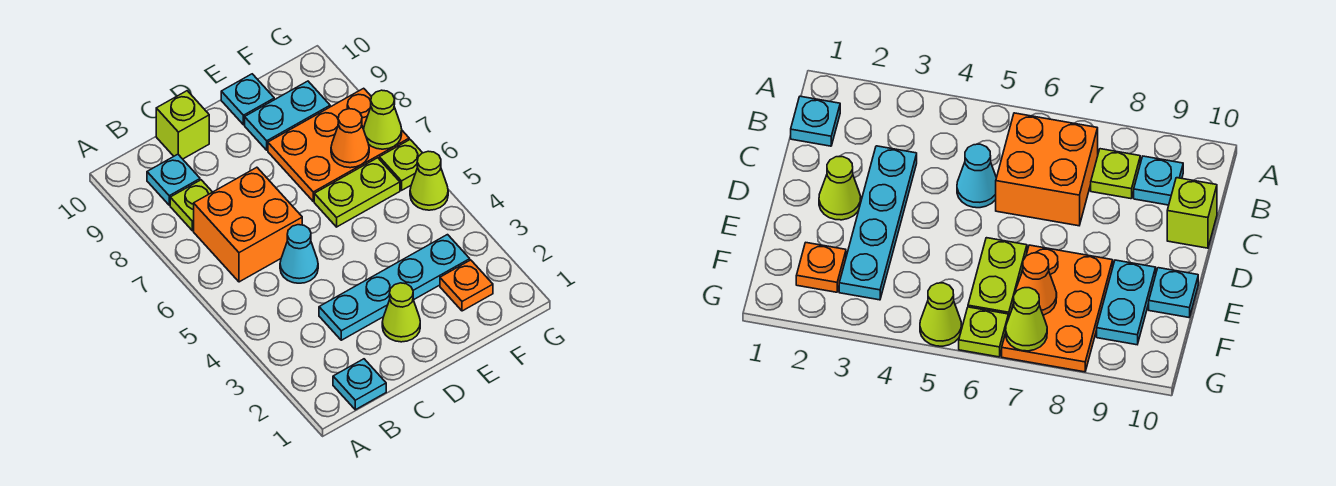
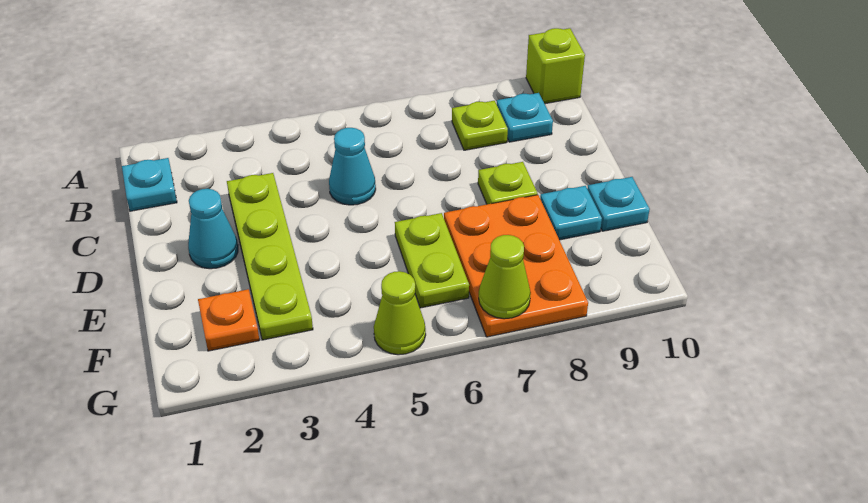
orange brick B6:C7 level 1 -> none
cyan plate C3:F3 level 1 -> lime plate C3:F3 level 1
lime brick C10 level 1 -> lime brick A10 level 1
lime cone D2 level 1 -> cyan cone D2 level 1
cyan plate E9:F9 level 1 -> cyan plate E9 level 1
orange cone F7 level 2 -> none
lime plate G6 level 1 -> lime plate D8 level 1

